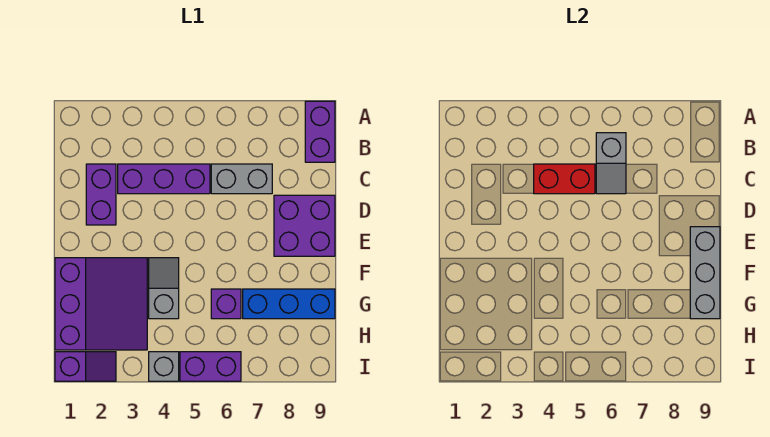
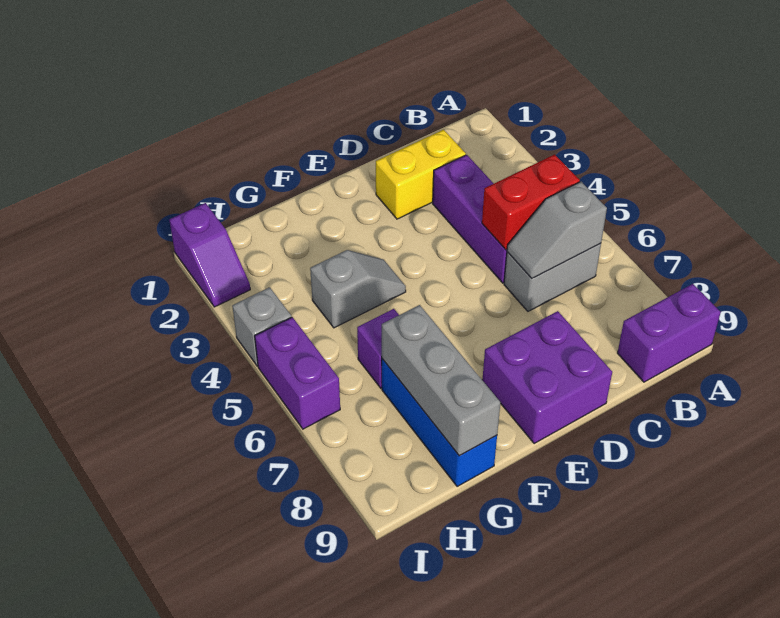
purple brick C2:D2 level 1 -> yellow brick C2:D2 level 1
red brick C4:C5 level 2 -> red brick B5:C5 level 2
grey brick C6:C7 level 1 -> grey brick B6:C6 level 1
grey brick E9:G9 level 2 -> grey brick G7:G9 level 2
purple slope F1:H3 level 1 top 1 -> none

